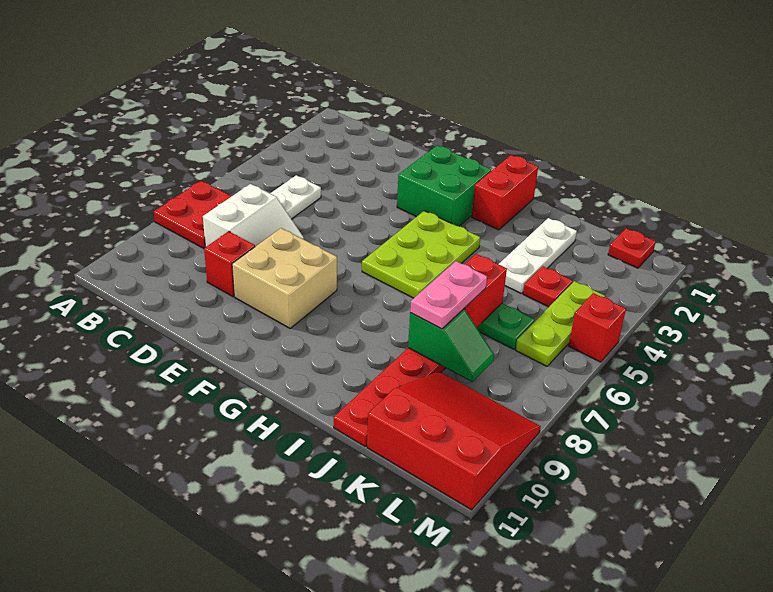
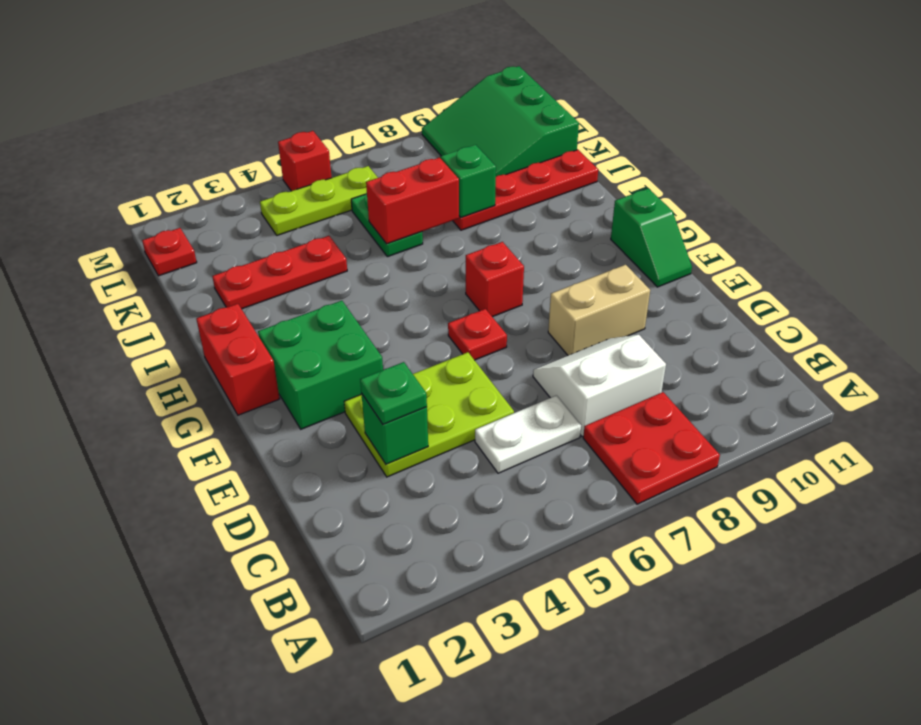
none -> green brick D3 level 2
none -> green plate D3 level 3
red brick D9 level 1 -> red brick G7 level 1
tan brick E8:F9 level 1 -> tan brick E8:E9 level 1
none -> green slope F11:G11 level 1 top G
lime plate G4:H6 level 1 -> lime plate D3:E5 level 1
red brick H1:H2 level 1 -> red brick G1:H1 level 1
white plate J2:J4 level 1 -> red plate J2:J4 level 1
pink plate J7:J8 level 3 -> none
red plate K4 level 1 -> red plate F6 level 1
red slope K9:M11 level 1 top 11 -> green slope K9:M11 level 1 top 11

